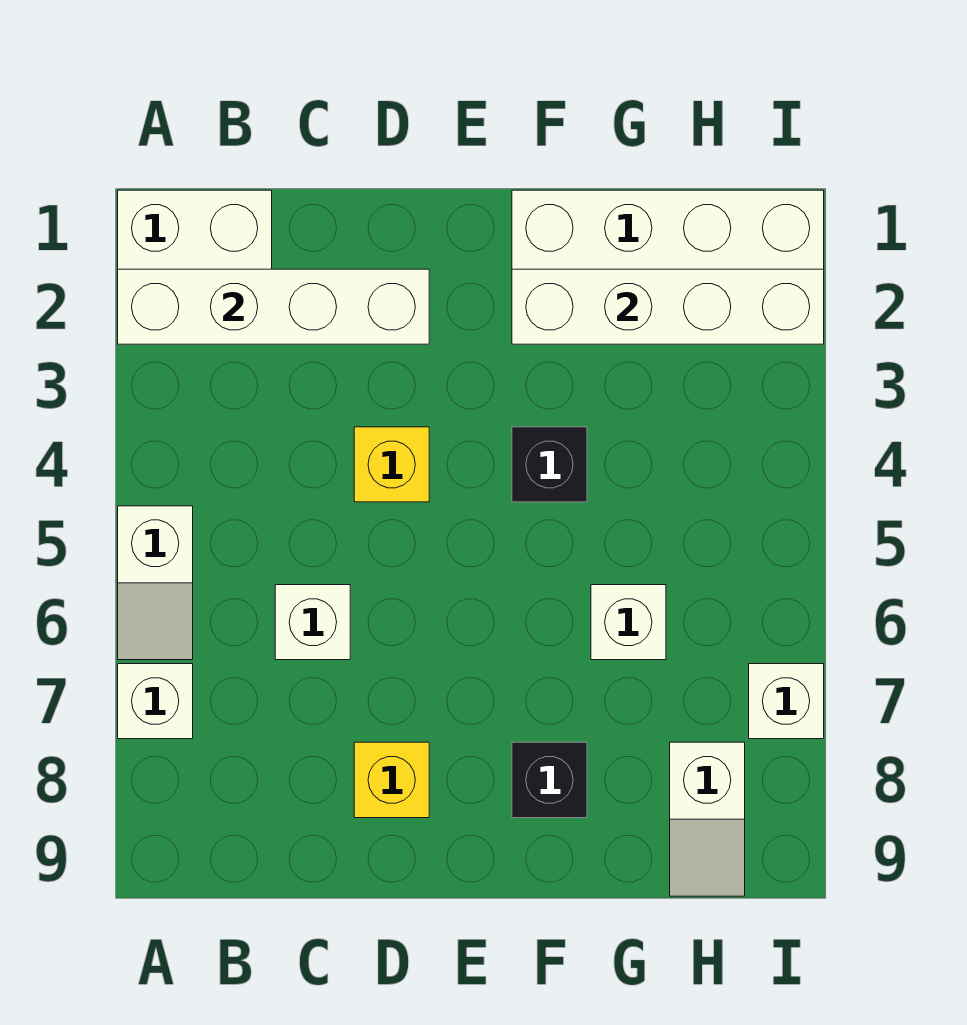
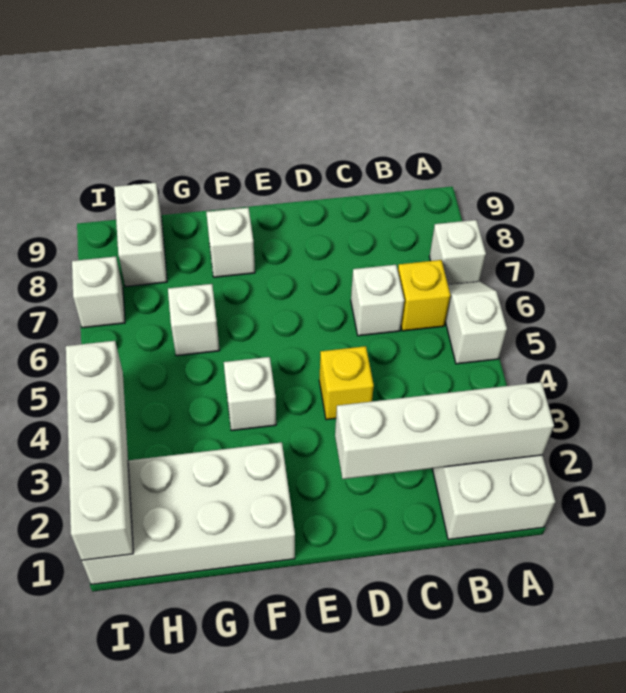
yellow brick D8 level 1 -> yellow brick B6 level 1
white brick F2:I2 level 2 -> white brick I1:I4 level 2
black brick F4 level 1 -> white brick F4 level 1
black brick F8 level 1 -> white brick F8 level 1
white slope H8:H9 level 1 top 8 -> white brick H8:H9 level 1

